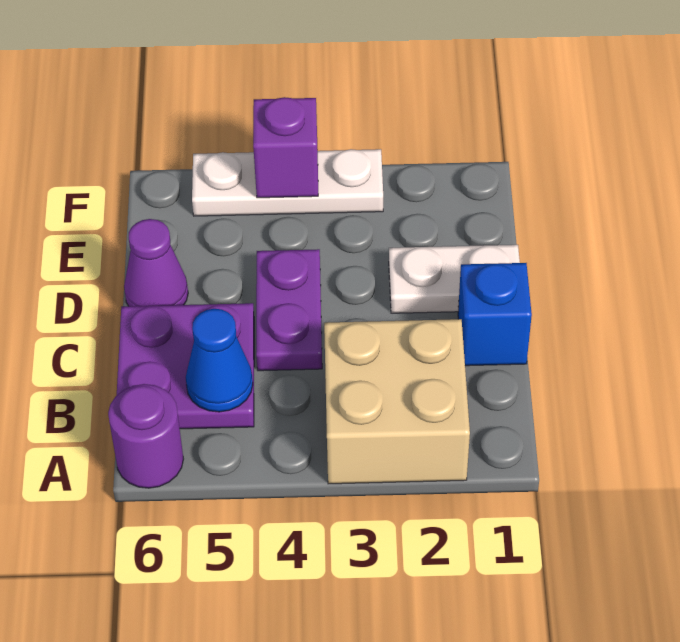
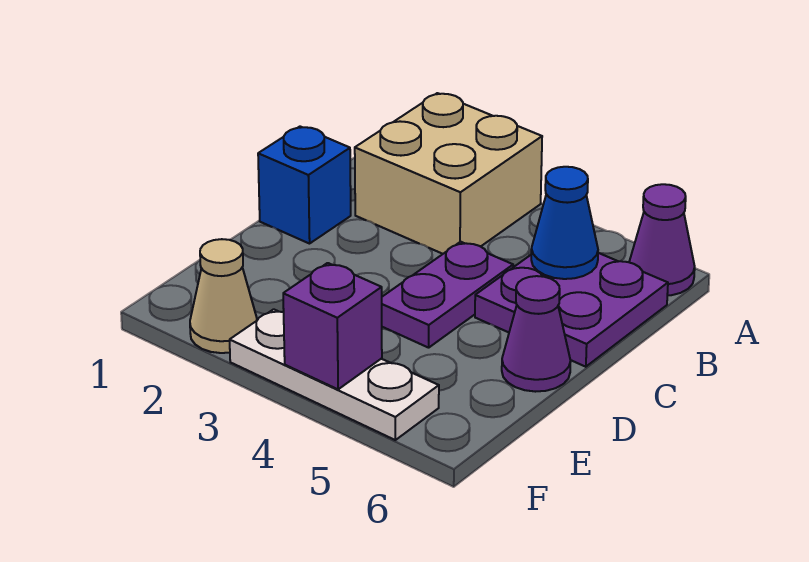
purple round brick A6 level 1 -> purple cone A6 level 1
white plate D1:D2 level 1 -> none
none -> tan cone F2 level 1

